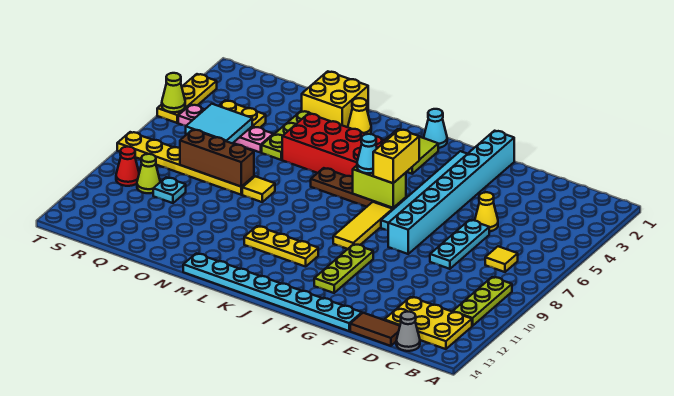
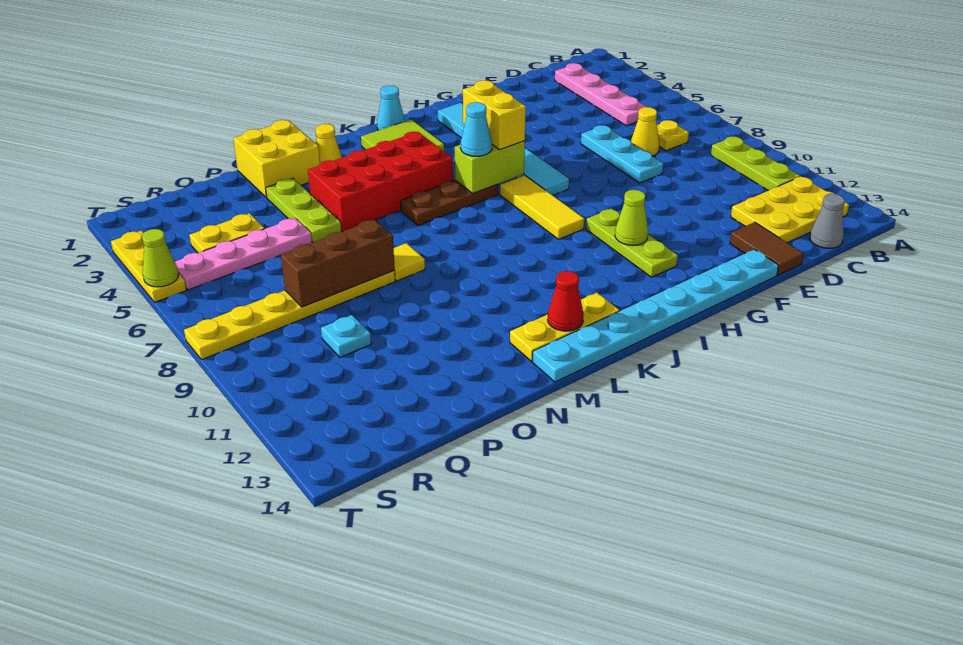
none -> pink plate C2:C5 level 1
yellow tile C7 level 1 -> yellow plate C7 level 1
brown tile D14:E14 level 1 -> brown tile E13:E14 level 1
yellow cone E5 level 1 -> yellow cone D7 level 1
cyan brick G1:G8 level 1 -> none
yellow plate J11:L11 level 1 -> yellow plate K13:M13 level 1
cyan tile Q5:R6 level 2 -> none
lime cone R10 level 1 -> lime cone H11 level 2
red cone S10 level 1 -> red cone L13 level 2

